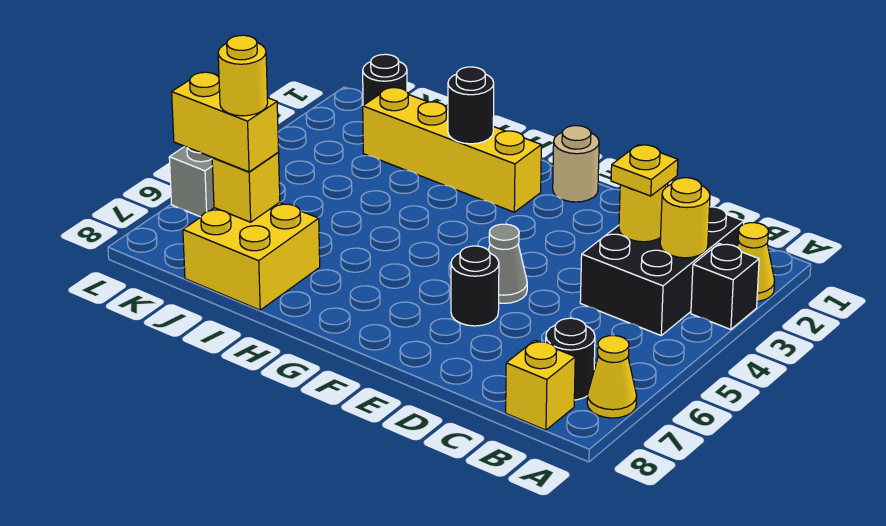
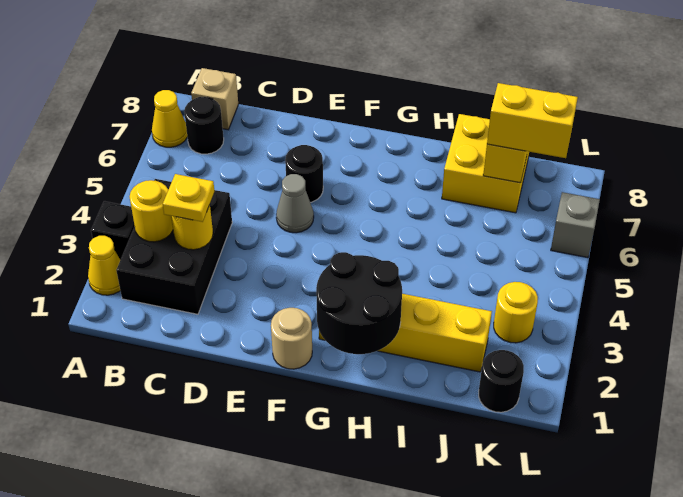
yellow brick B8 level 1 -> tan brick B8 level 1
black round brick H2 level 2 -> black round brick G1:H2 level 2
yellow round brick J7 level 4 -> yellow round brick K3 level 1

